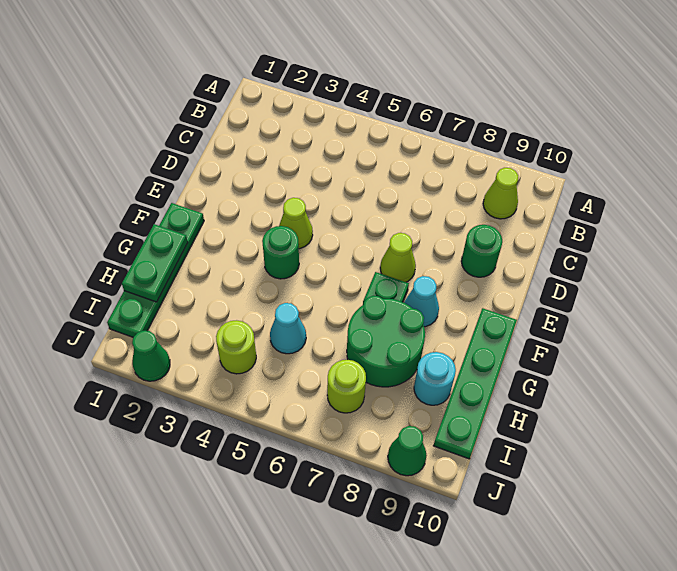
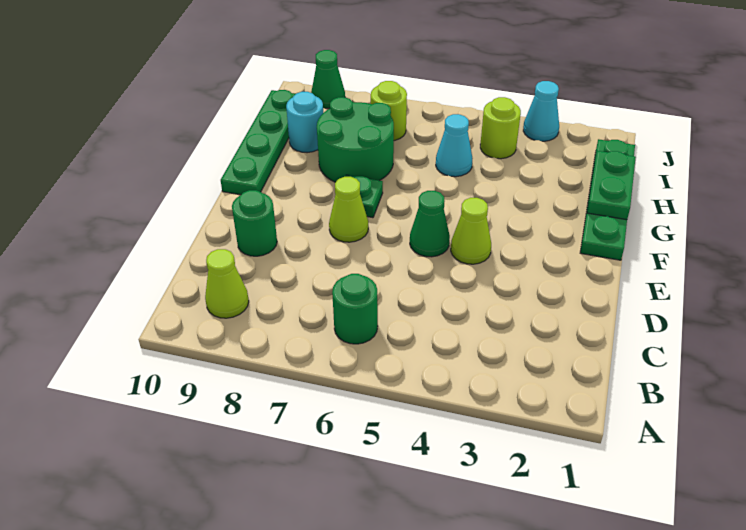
green round brick F4 level 1 -> green round brick B6 level 1
cyan cone F8 level 1 -> cyan cone J3 level 1
green cone J2 level 1 -> green cone E5 level 1

